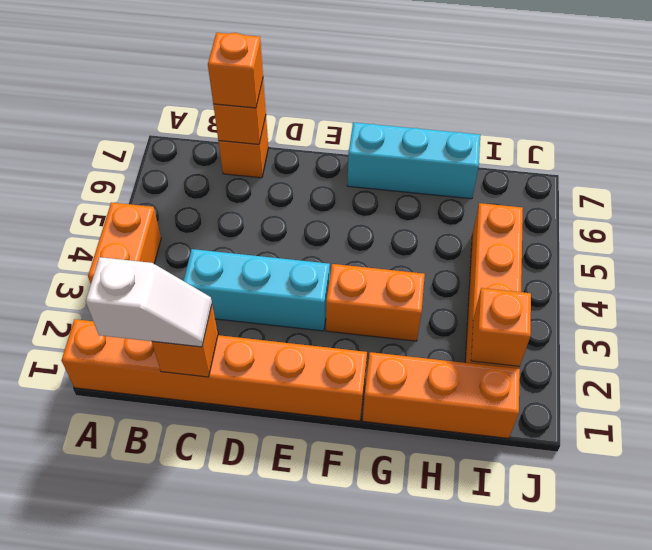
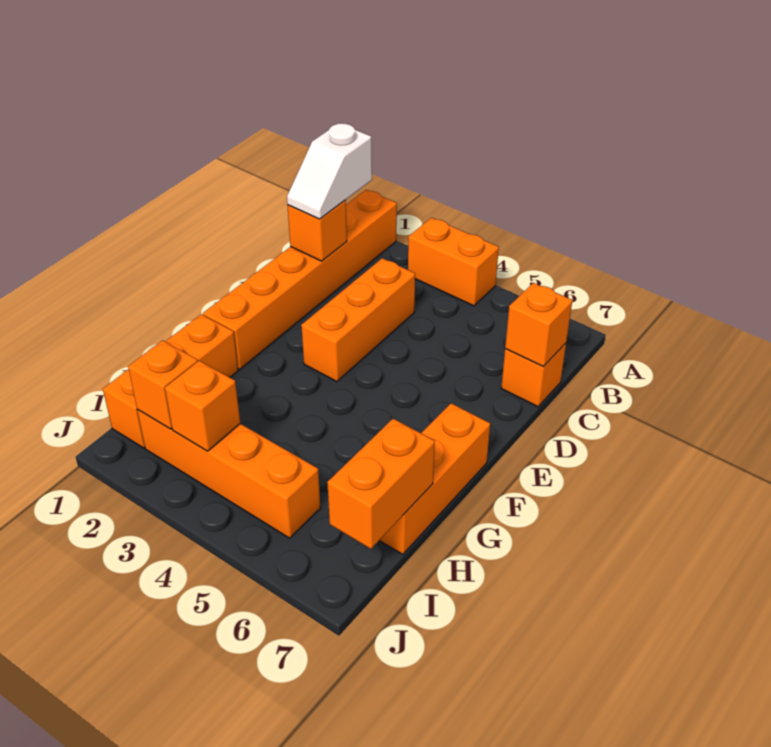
cyan brick C3:E3 level 1 -> orange brick C3:E3 level 1
orange brick C7 level 3 -> orange brick I3 level 2
orange brick F3:G3 level 1 -> orange brick H7:I7 level 2
cyan brick F7:H7 level 1 -> orange brick F7:H7 level 1

